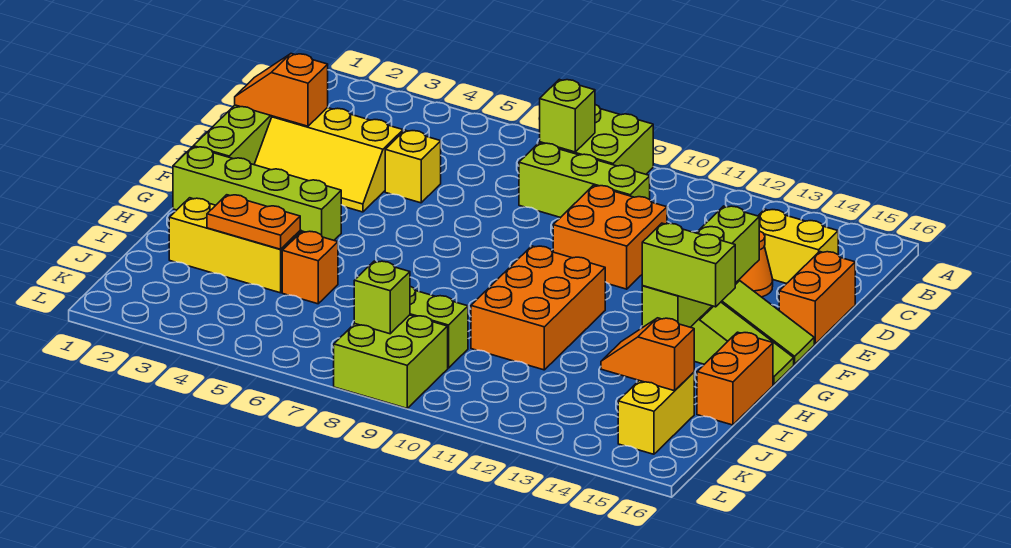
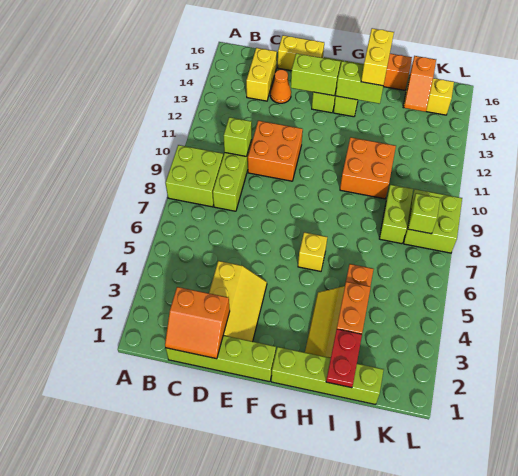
lime brick B8 level 2 -> lime brick C10 level 2
orange slope D1:D2 level 2 top 2 -> orange slope C1:D2 level 2 top 2
yellow brick D5 level 1 -> yellow brick G6 level 1
orange brick D16:E16 level 1 -> yellow brick D16:E16 level 1
lime brick G1:G4 level 1 -> lime brick G1:J1 level 1
orange brick G10:I11 level 1 -> orange brick H10:I11 level 1
lime brick H14:H15 level 3 -> yellow brick H14:H15 level 3
none -> red plate I1:I2 level 2

